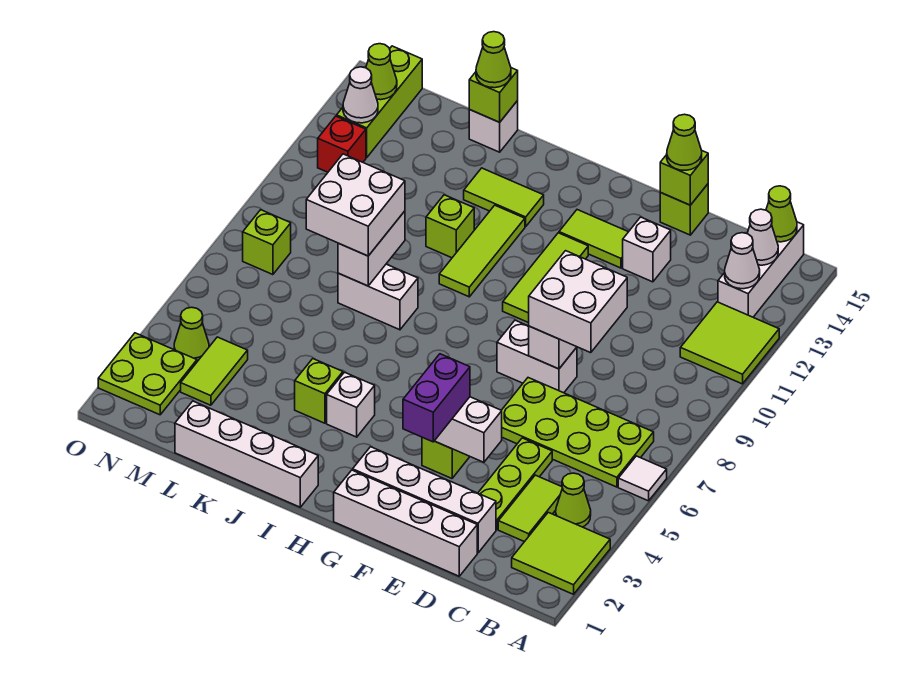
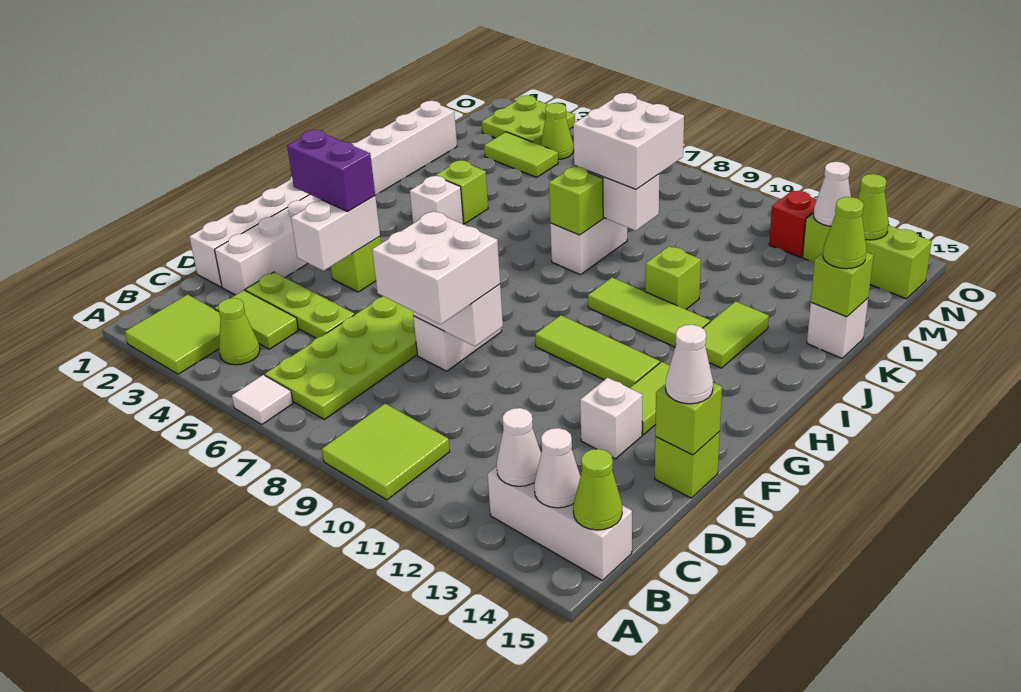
lime tile A11:B12 level 1 -> lime tile A9:B10 level 1
lime cone E15 level 3 -> white cone E15 level 3
lime brick N8 level 1 -> lime brick J8 level 2

